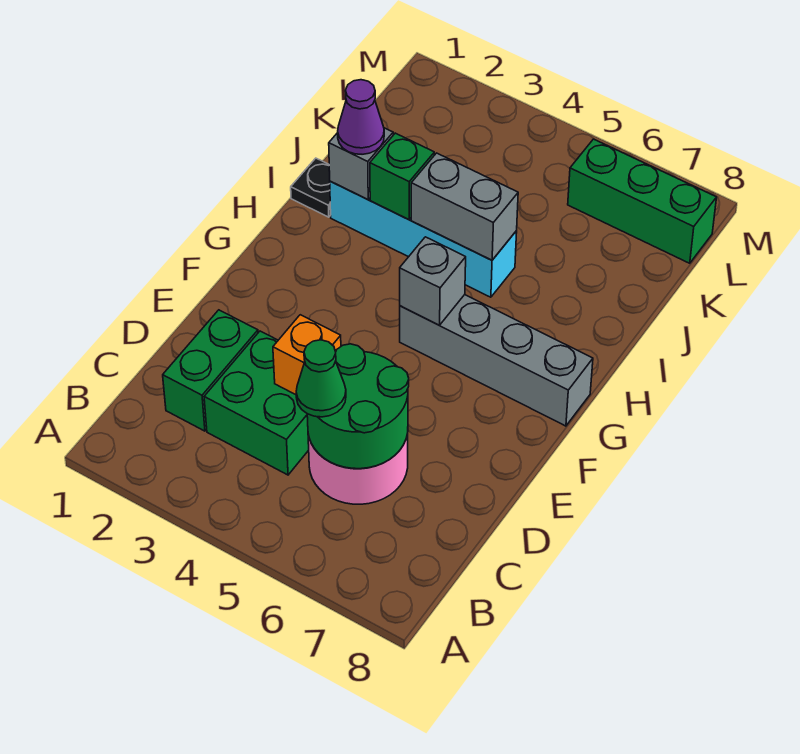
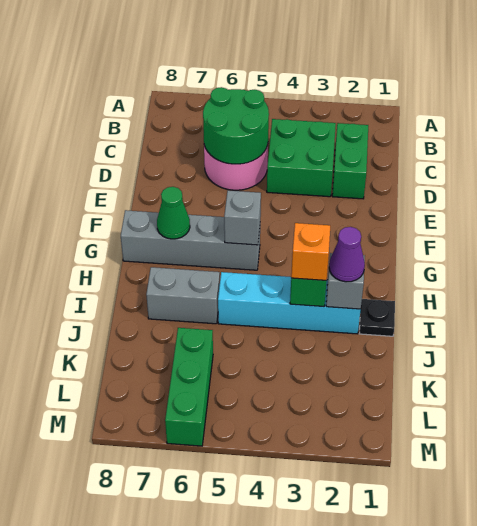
green cone C5 level 3 -> green cone G7 level 2
orange brick D4 level 2 -> orange brick I3 level 3
grey brick I4:I5 level 2 -> grey brick I6:I7 level 1
green brick L6:L8 level 1 -> green brick K6:M6 level 1

